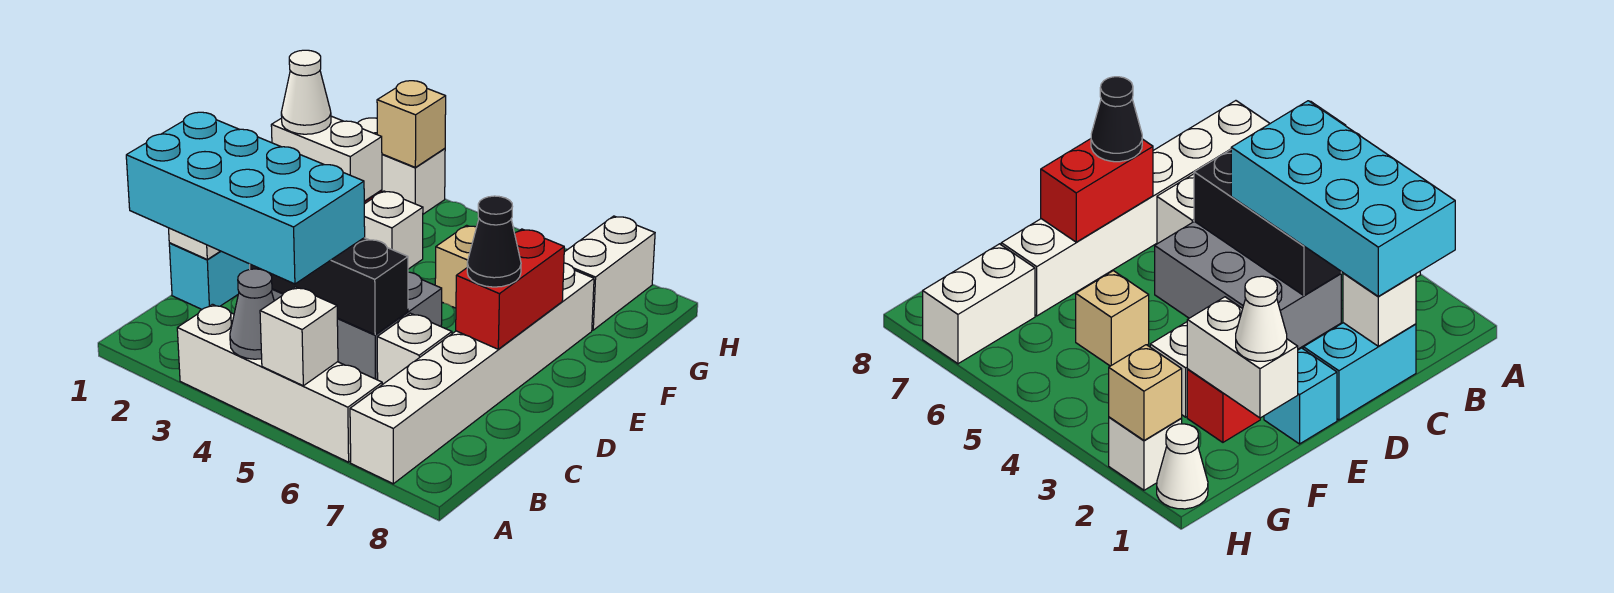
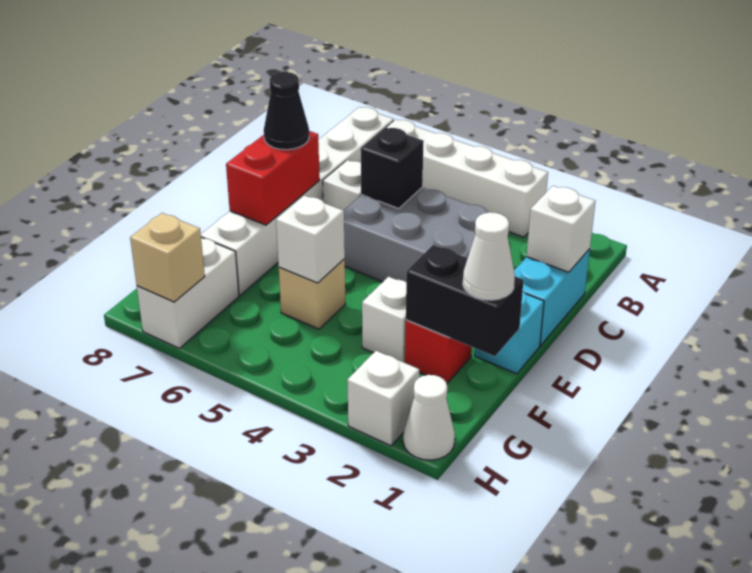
grey cone A4 level 2 -> none
white brick A5 level 2 -> white brick F5 level 2
cyan brick B1:C4 level 3 -> none
black brick C3:C5 level 2 -> black brick C5 level 2
white brick F1:F2 level 2 -> black brick F1:F2 level 2
tan brick H2 level 2 -> tan brick H7 level 2

